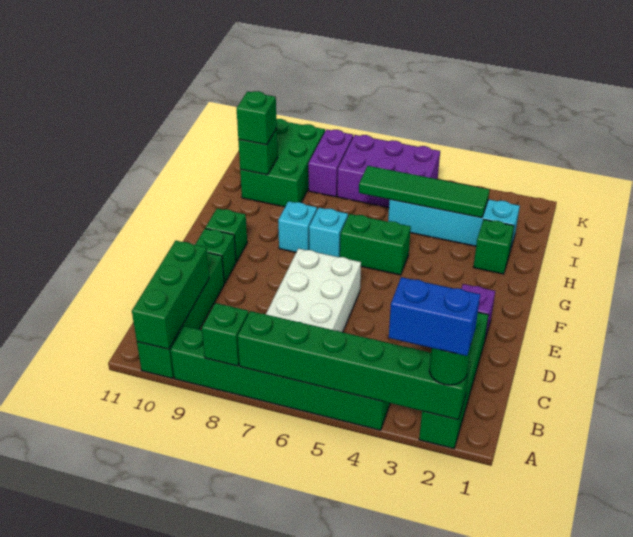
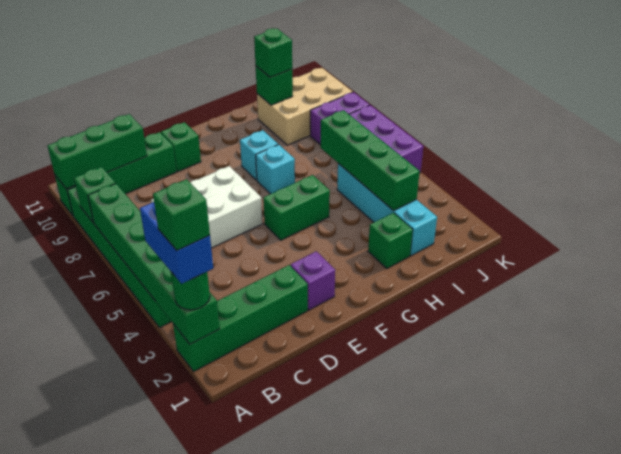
green brick F10 level 1 -> green brick A2 level 5
green brick G5:G6 level 1 -> green brick F5:G5 level 1
green tile I3:I6 level 2 -> green brick I3:I6 level 2
green brick I9:K10 level 1 -> tan brick I9:K10 level 1

